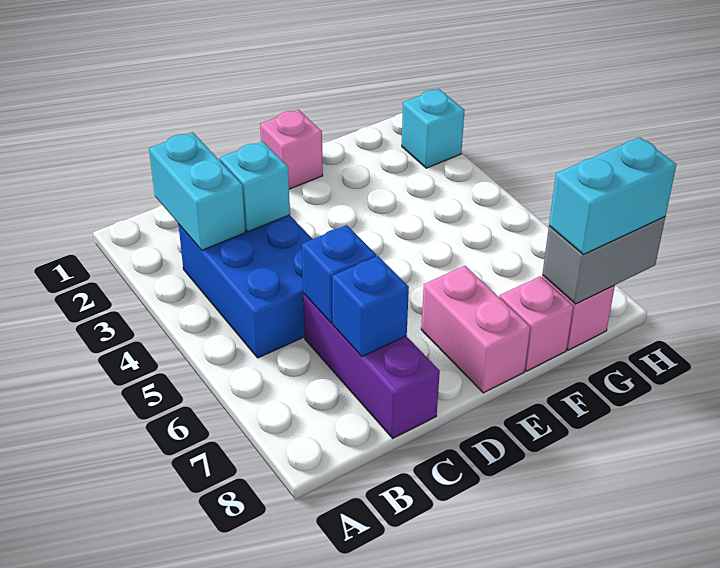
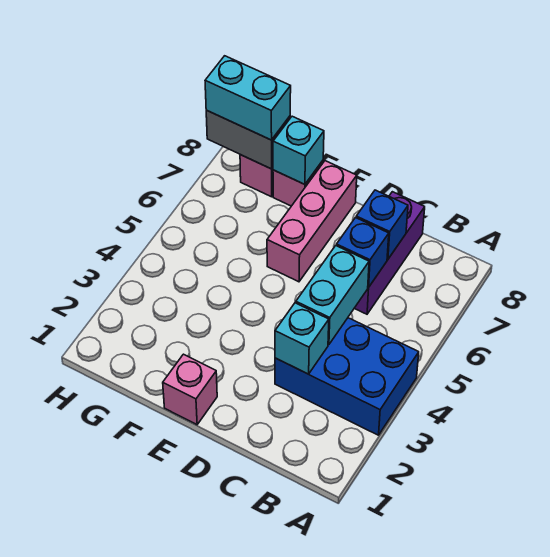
cyan brick B2:B3 level 2 -> cyan brick C4:C5 level 2
blue brick B3:C5 level 1 -> blue brick A3:C4 level 1
pink brick E7:E8 level 1 -> pink brick E6:E8 level 1
cyan brick H2 level 1 -> cyan brick F8 level 2

